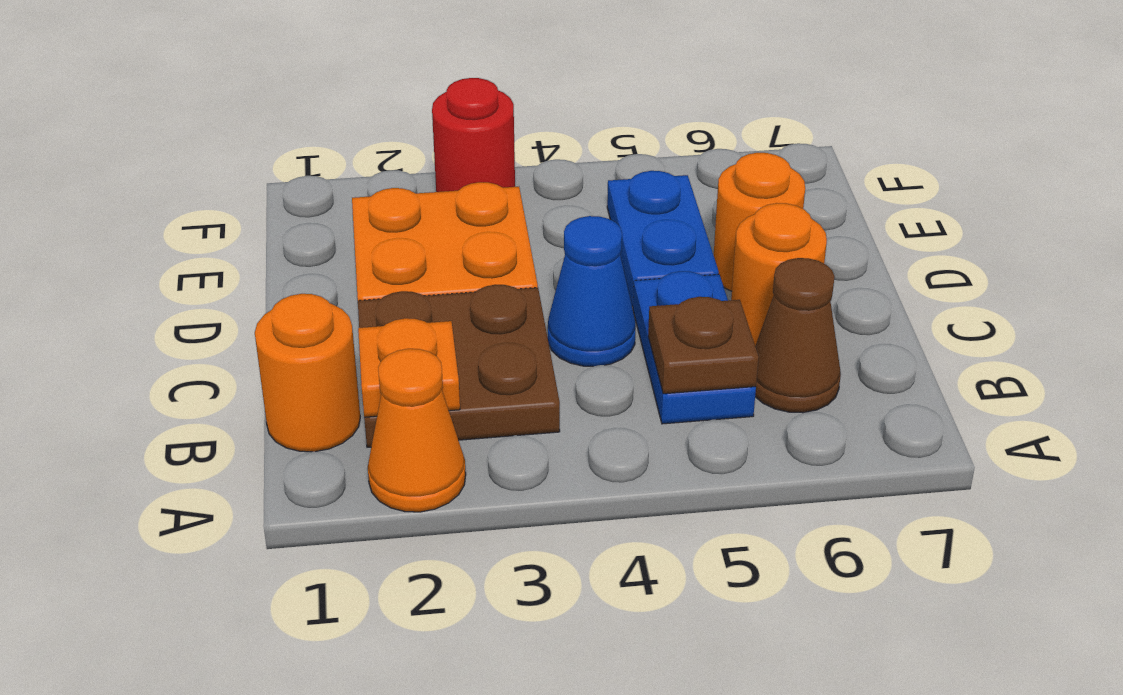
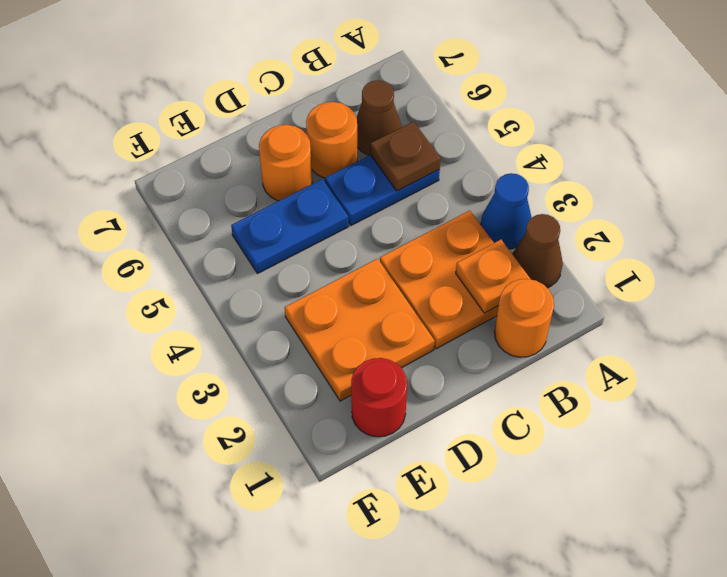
orange cone A2 level 1 -> brown cone A2 level 1
brown plate B2:C3 level 1 -> orange plate B2:C3 level 1
blue cone C4 level 1 -> blue cone A3 level 1
red round brick F3 level 1 -> red round brick E1 level 1

